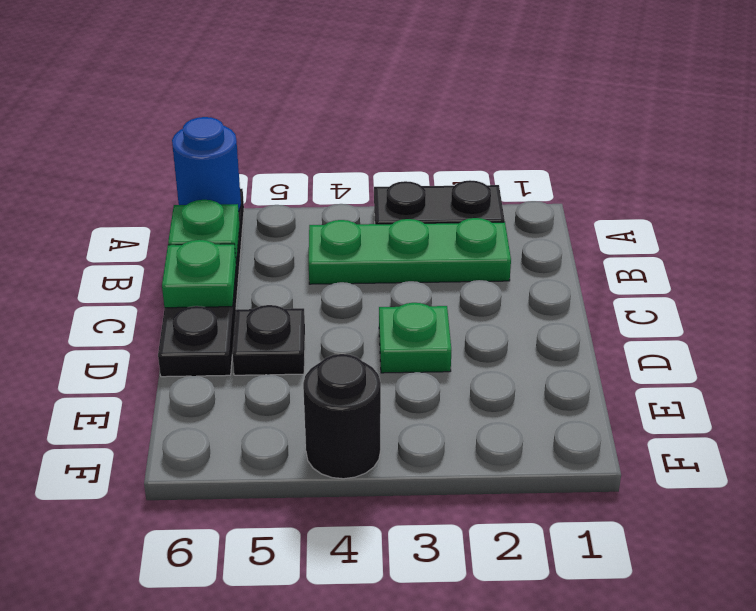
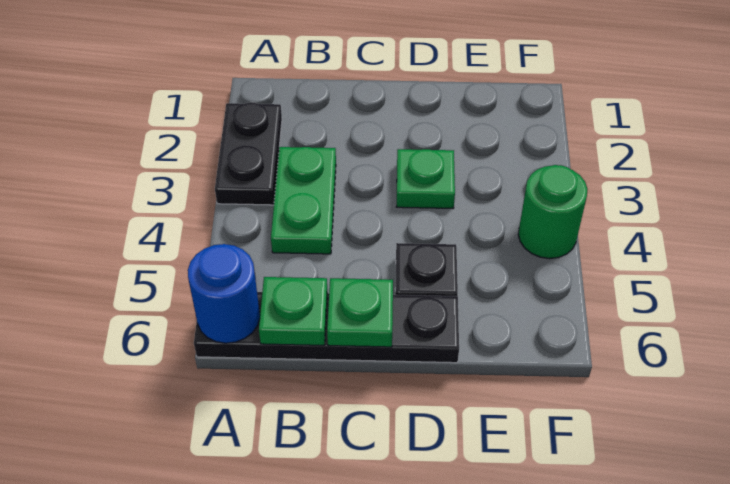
green plate B2:B4 level 1 -> green plate B3:B4 level 1
black round brick F4 level 1 -> green round brick F4 level 1

